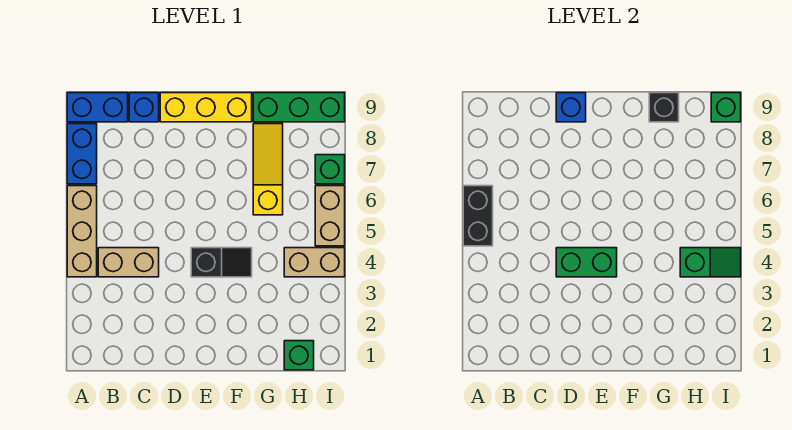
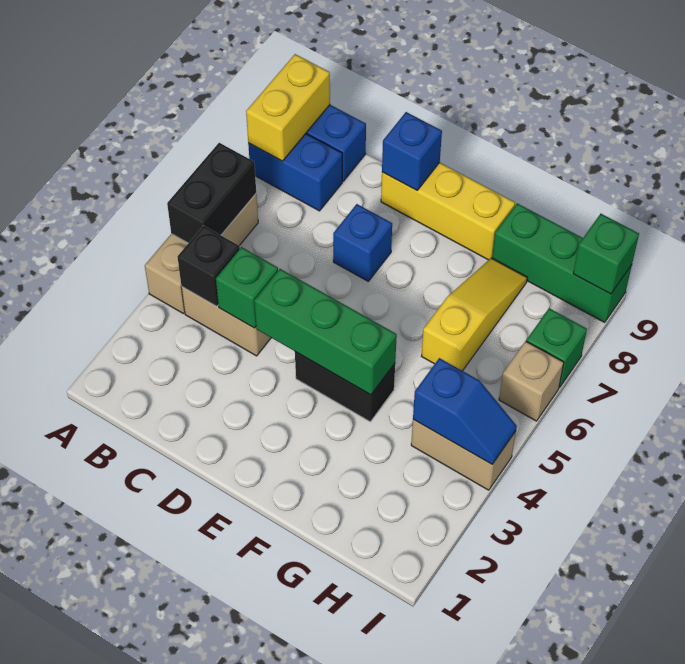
blue brick A7:A8 level 1 -> blue brick A8:B8 level 1
none -> yellow brick A8:A9 level 2
blue brick C9 level 1 -> blue brick D7 level 1
green brick D4:E4 level 2 -> green brick D4:F4 level 2
black slope E4:F4 level 1 top E -> black brick E4:F4 level 1
black brick G9 level 2 -> black brick B4 level 2
green brick H1 level 1 -> green brick C4 level 2
green slope H4:I4 level 2 top H -> blue slope H4:I4 level 2 top H
tan brick I5:I6 level 1 -> tan brick I6 level 1

